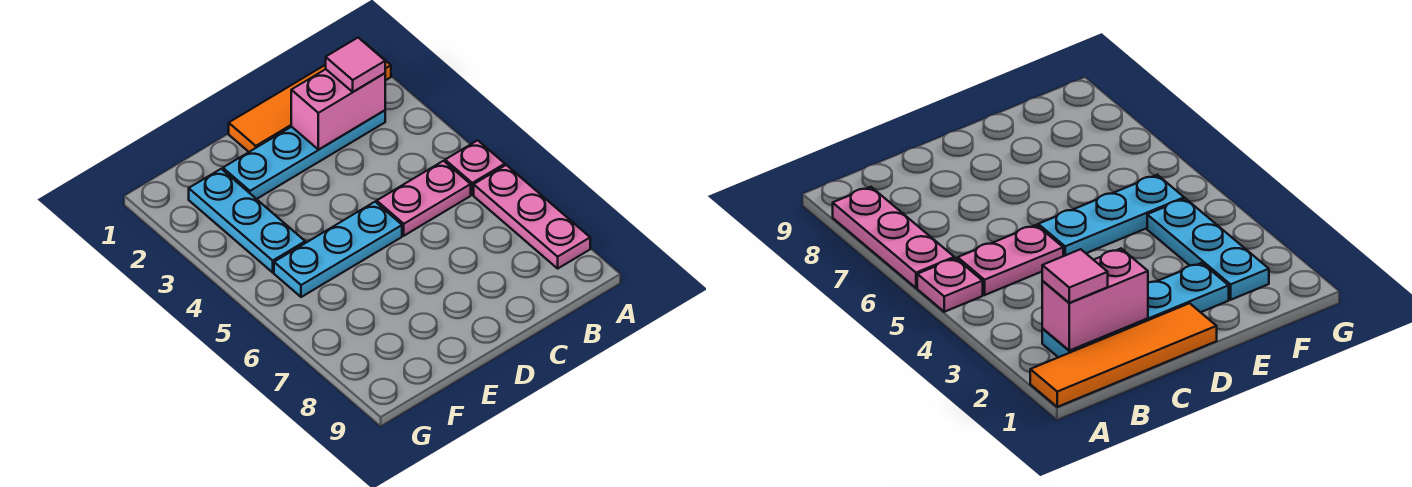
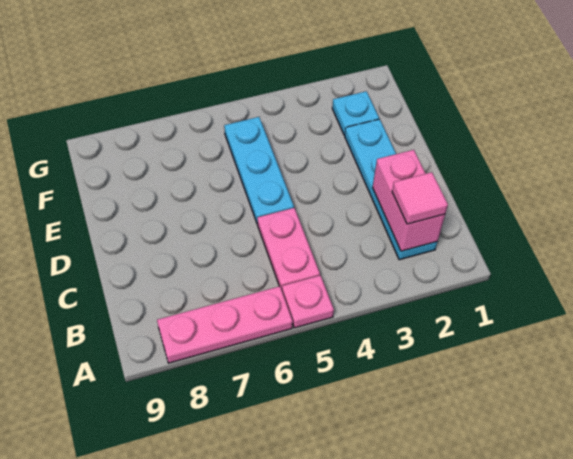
orange tile A1:D1 level 1 -> none
cyan plate F2:F4 level 1 -> cyan plate F2 level 1

